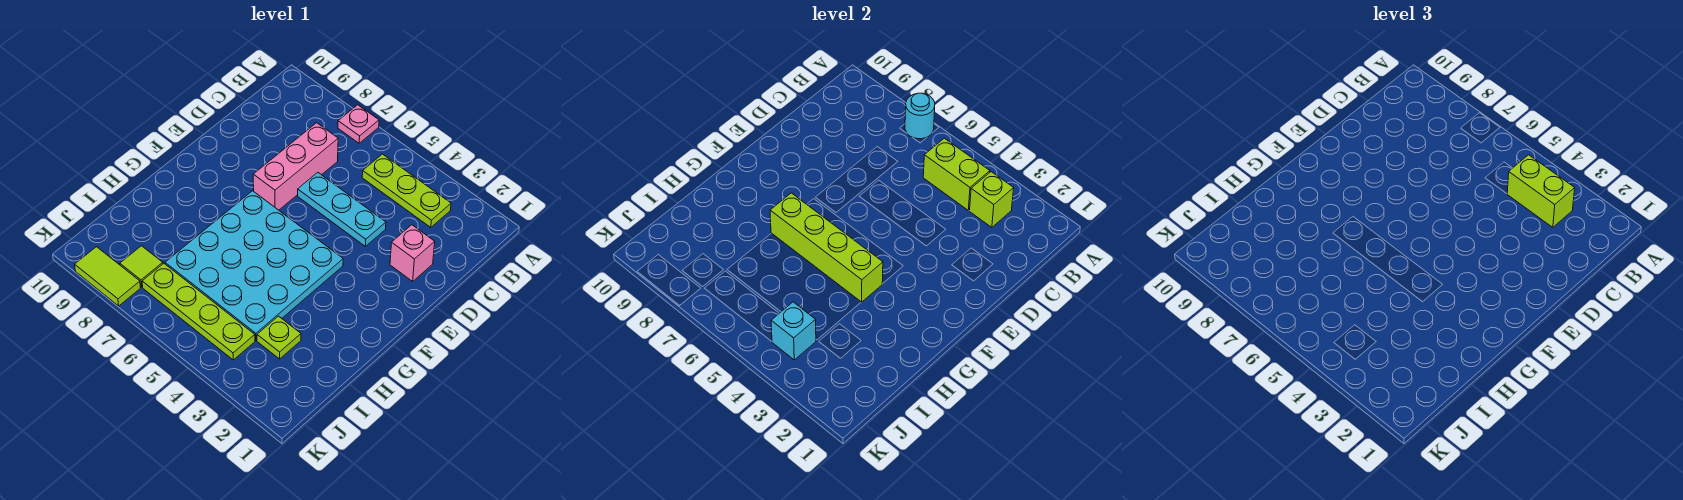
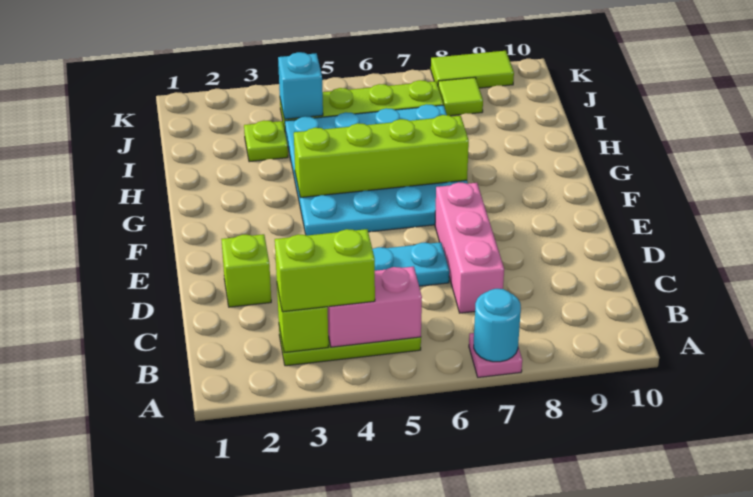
lime brick B4:B5 level 2 -> pink brick B4:B5 level 2
pink brick D2 level 1 -> lime brick D2 level 1

